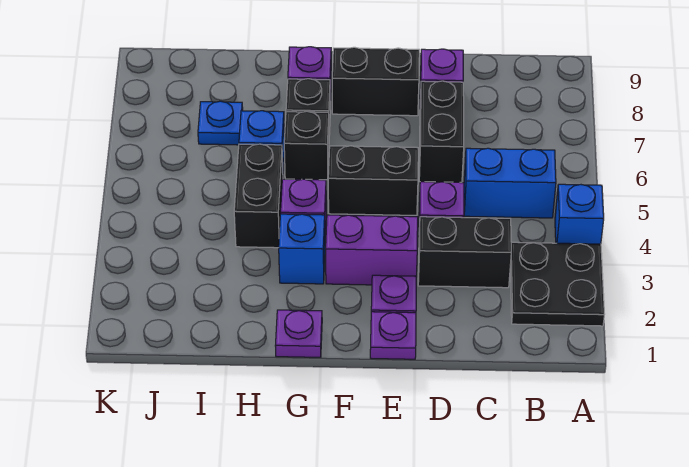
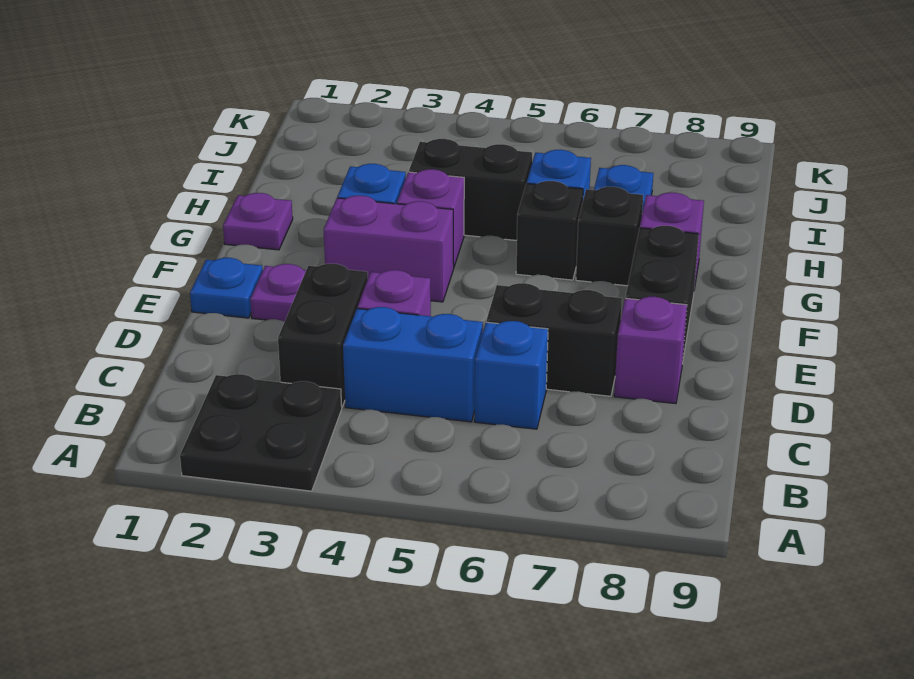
blue brick A4 level 1 -> blue brick C6 level 1
blue brick B5:C5 level 1 -> blue brick C4:C5 level 1
purple plate E1 level 1 -> blue plate E1 level 1
purple brick E3:F3 level 1 -> purple brick F3:F4 level 1
black brick E5:F5 level 1 -> none

